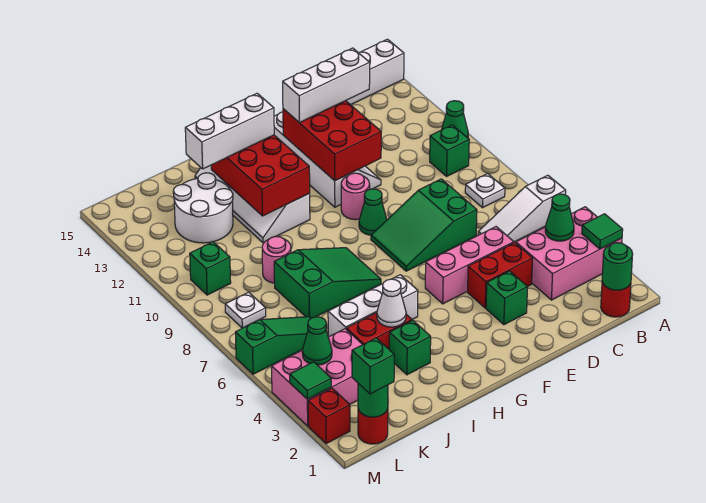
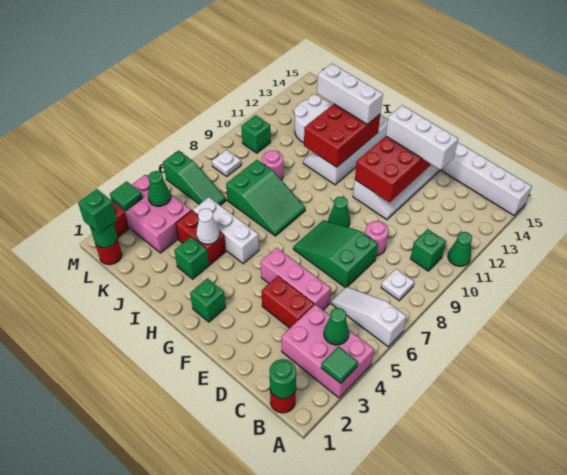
green brick E3 level 1 -> green brick G2 level 1
pink round brick F10 level 1 -> pink round brick D9 level 1

